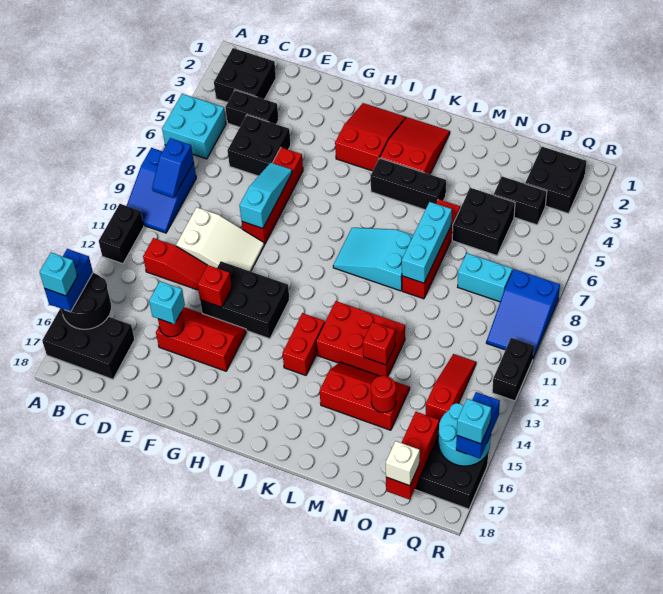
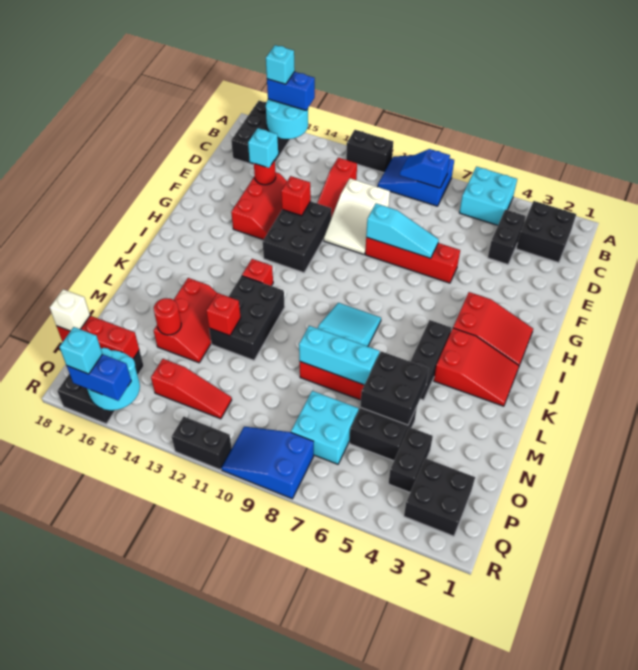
black round brick A15:B16 level 2 -> cyan round brick A15:B16 level 2
black brick D5:E6 level 1 -> black brick M5:N6 level 2
red brick J13:J14 level 1 -> red brick J13 level 1
red brick K12:M13 level 1 -> black brick K12:M13 level 1
cyan brick O8:P8 level 1 -> cyan brick O7:P8 level 1

